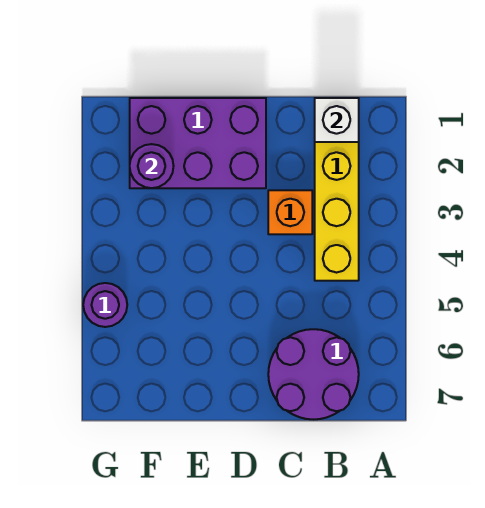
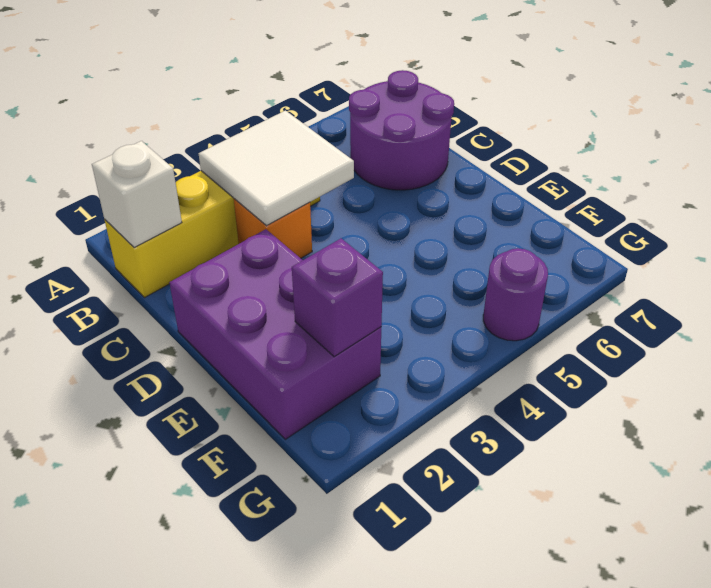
none -> white tile B3:C4 level 2
purple round brick F2 level 2 -> purple brick F2 level 2

